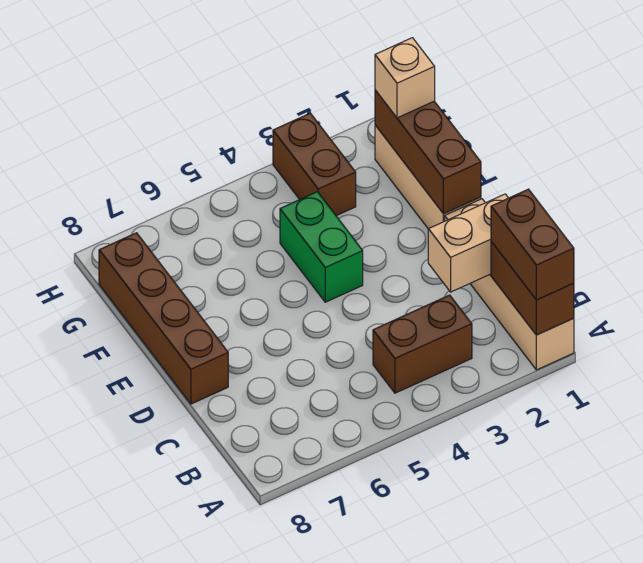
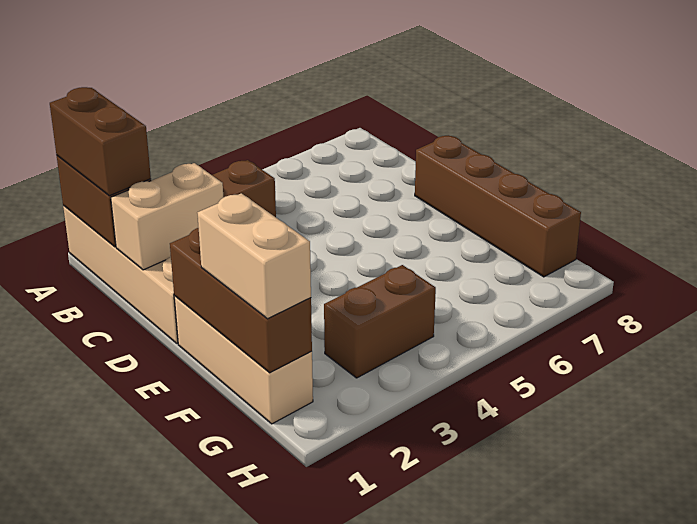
green brick E4:F4 level 1 -> none
tan brick G1 level 3 -> tan brick F1:G1 level 3
brown brick G3:H3 level 1 -> brown brick G3:G4 level 1

